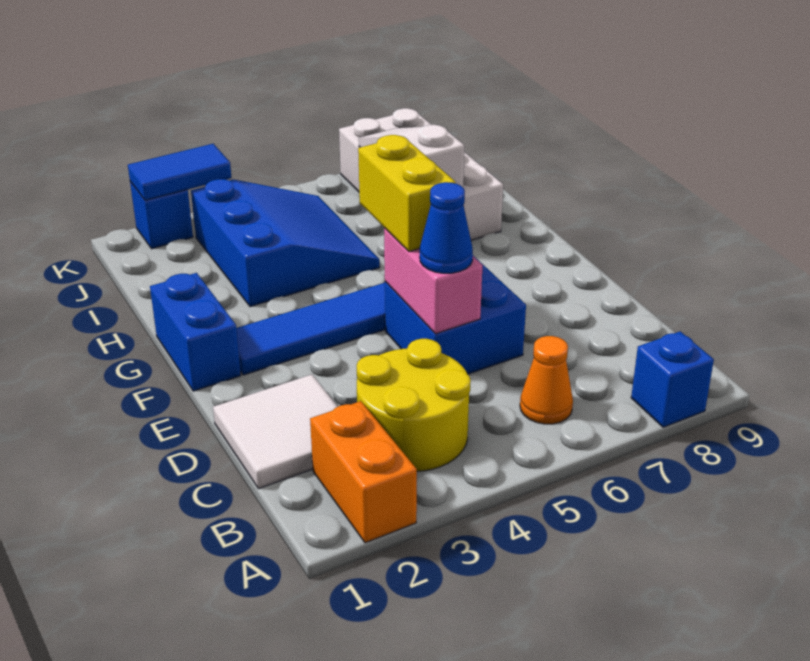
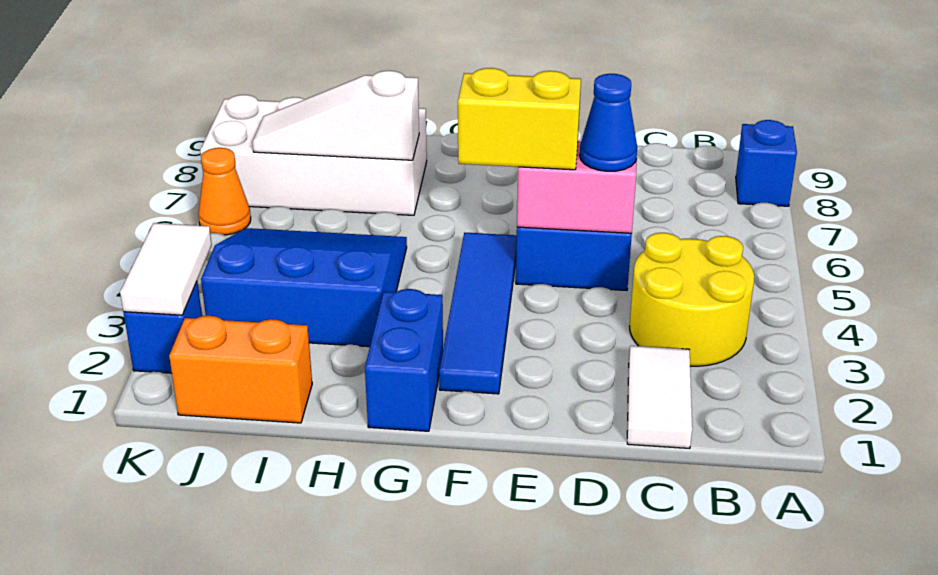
orange brick A2:B2 level 1 -> orange brick I1:J1 level 1
orange cone B6 level 1 -> orange cone K6 level 1
white tile C1:D2 level 1 -> white tile C1:C2 level 1
blue brick F1:G1 level 1 -> blue brick G1:G2 level 1
blue tile K2:K3 level 2 -> white tile K2:K3 level 2

